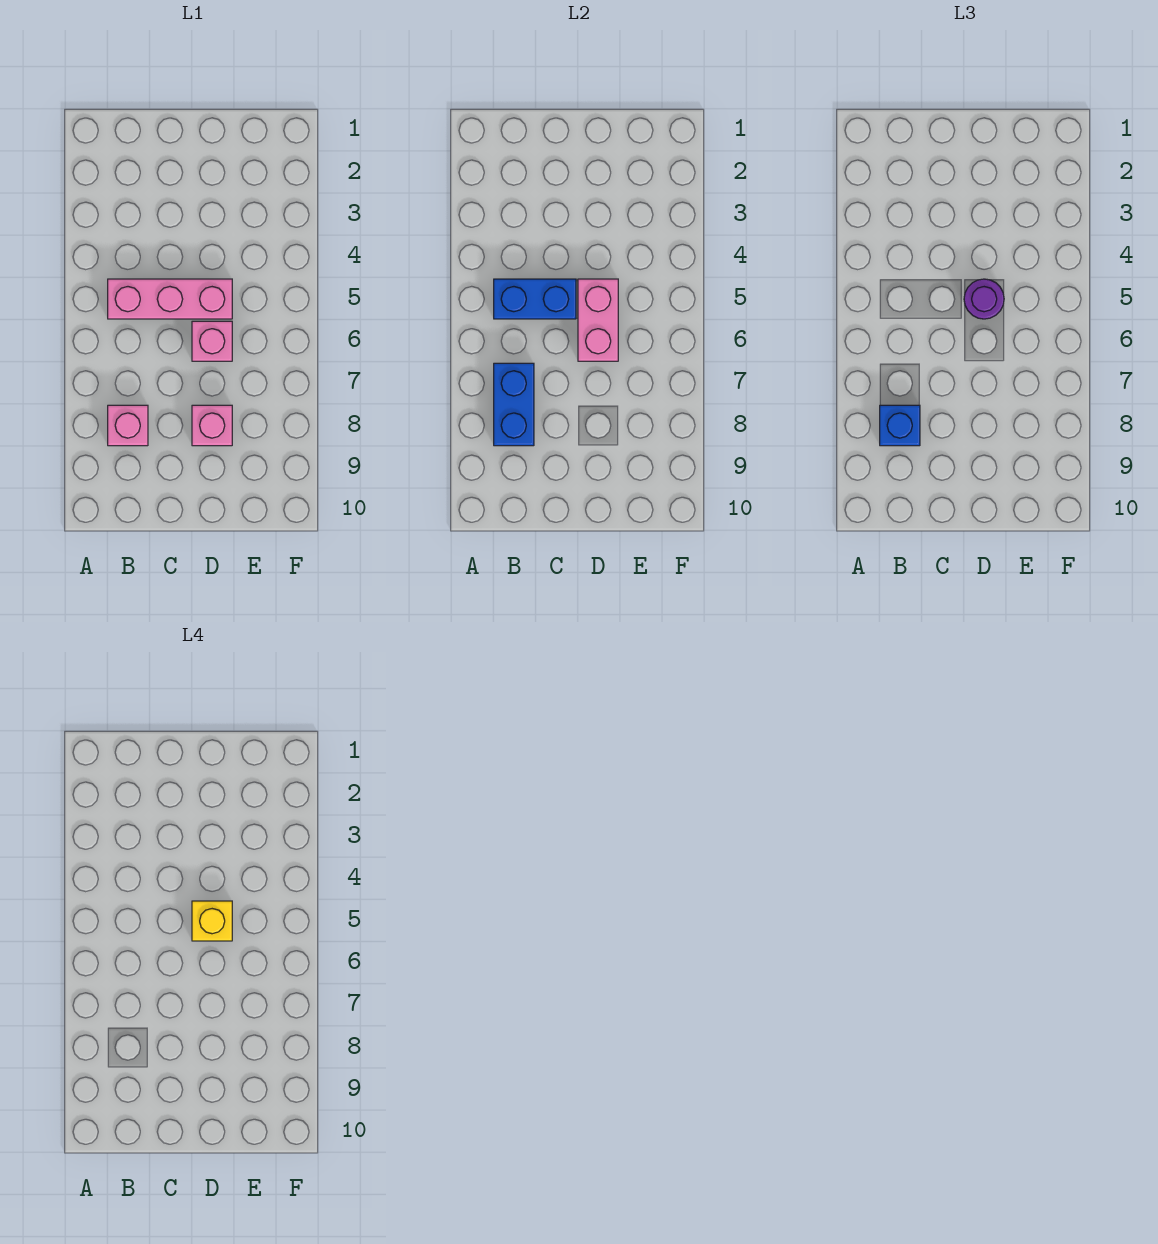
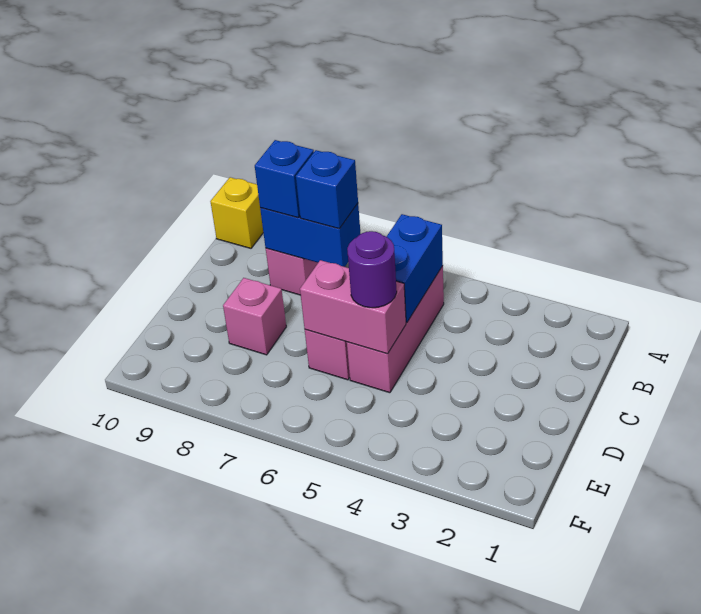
none -> blue brick B7 level 3
yellow brick D5 level 4 -> yellow brick A10 level 1

